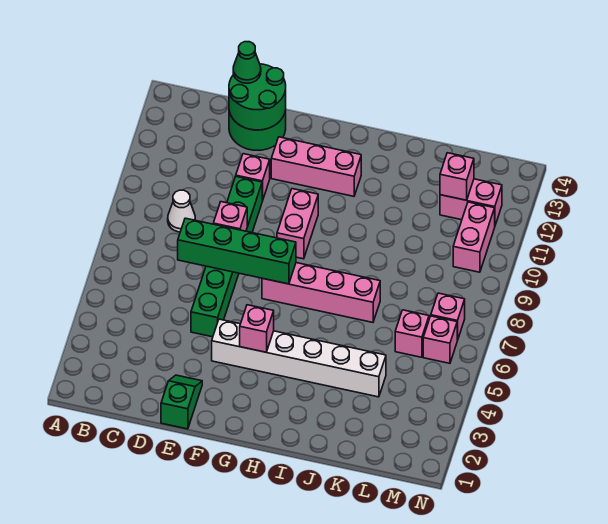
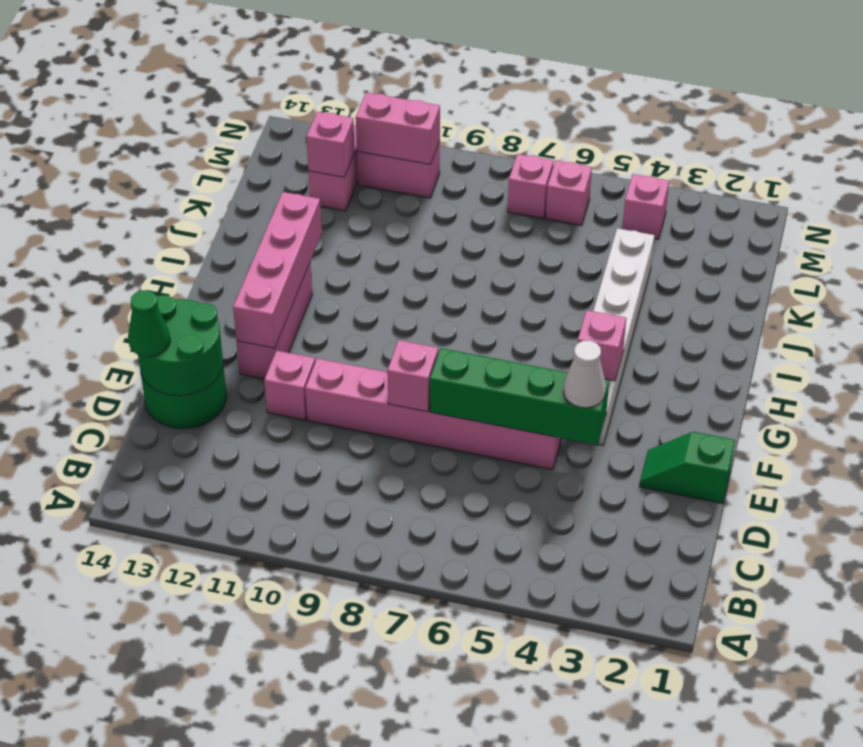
white cone C9 level 1 -> white cone E4 level 3
green brick D7:G7 level 2 -> green brick E4:E7 level 2
green brick E5:E10 level 1 -> pink brick E5:E10 level 1
pink brick G7:J7 level 1 -> pink brick F12:I12 level 2
pink brick G9:G10 level 1 -> pink brick M10:M11 level 2
pink brick L6 level 1 -> pink brick M4 level 1

